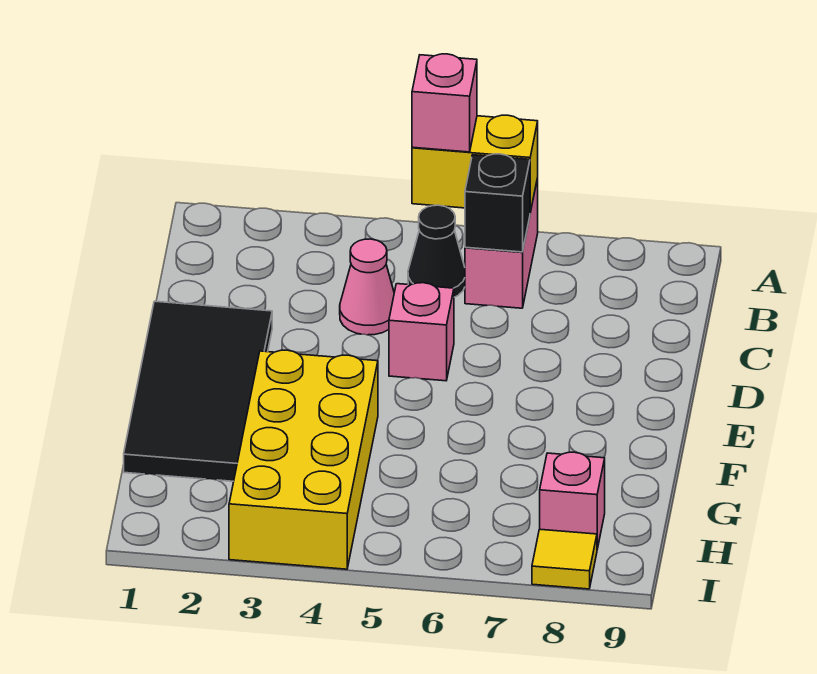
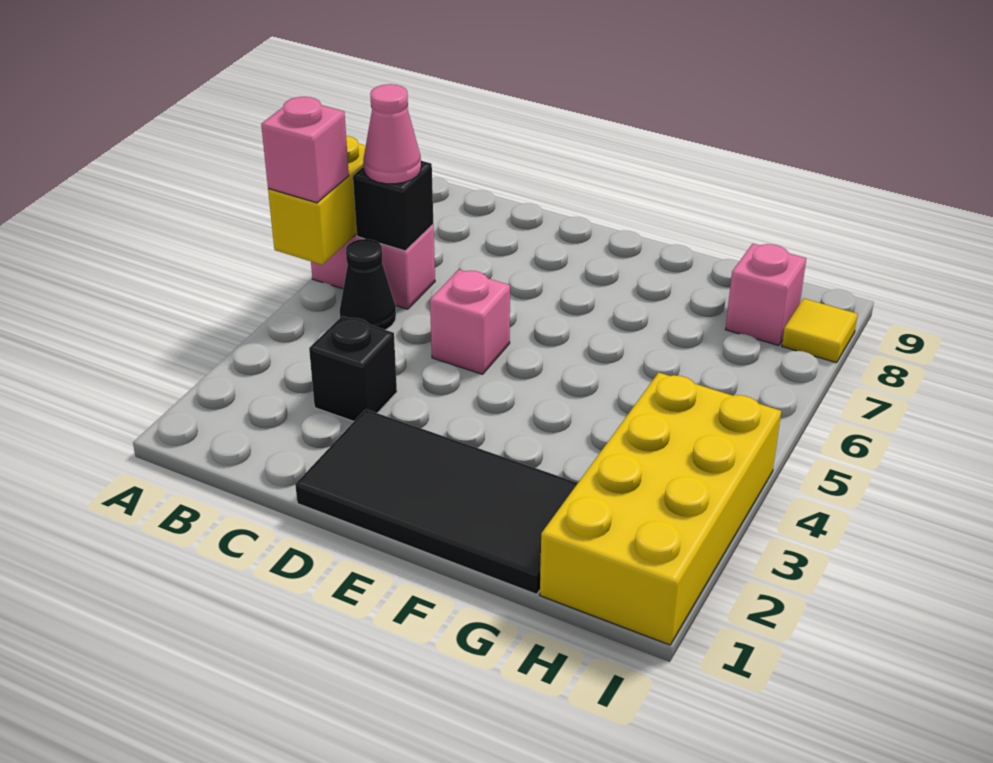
none -> black brick C3 level 1
pink cone C4 level 1 -> pink cone B6 level 3
yellow brick F3:I4 level 1 -> yellow brick H1:I4 level 1

